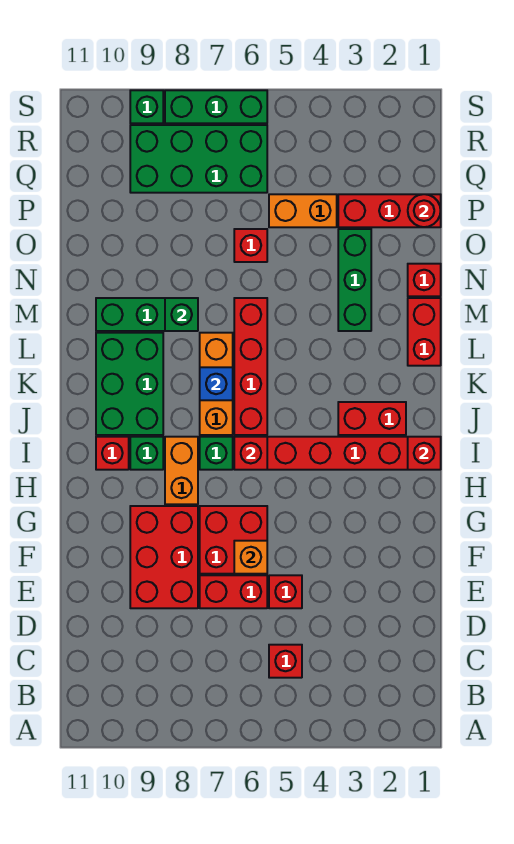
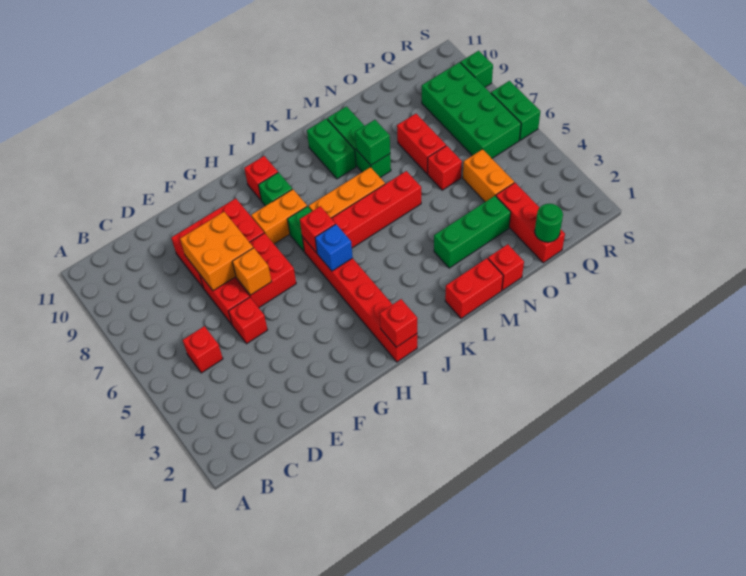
none -> orange brick E7:F8 level 2
red brick J2:J3 level 1 -> red brick O7:O8 level 1
green brick J9:L10 level 1 -> green brick L9:L10 level 1
blue brick K7 level 2 -> blue brick I5 level 2
red round brick P1 level 2 -> green round brick P1 level 2
green brick S6:S8 level 1 -> green brick S6:S7 level 1

